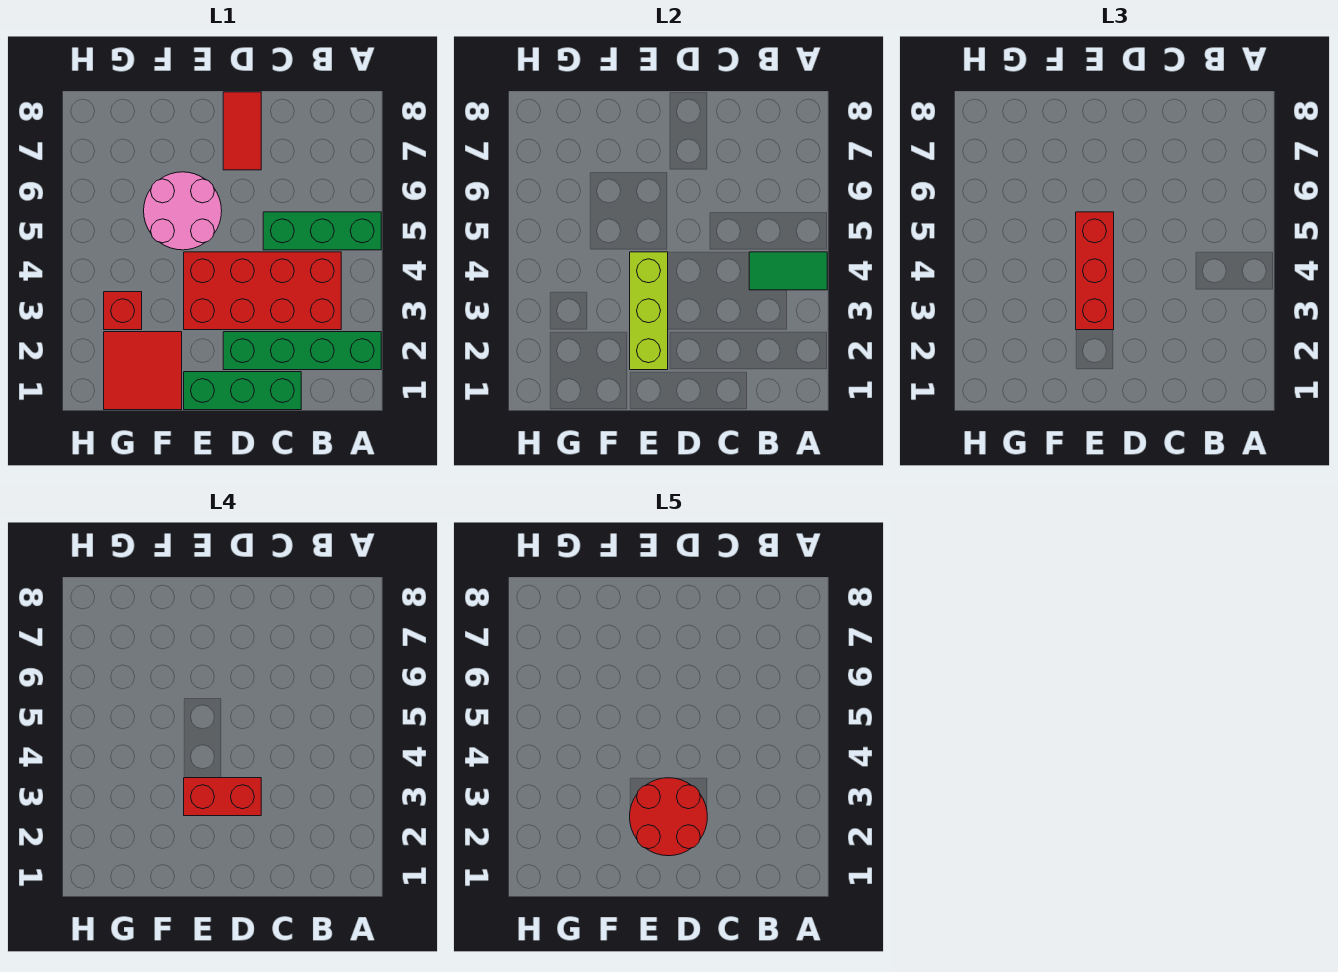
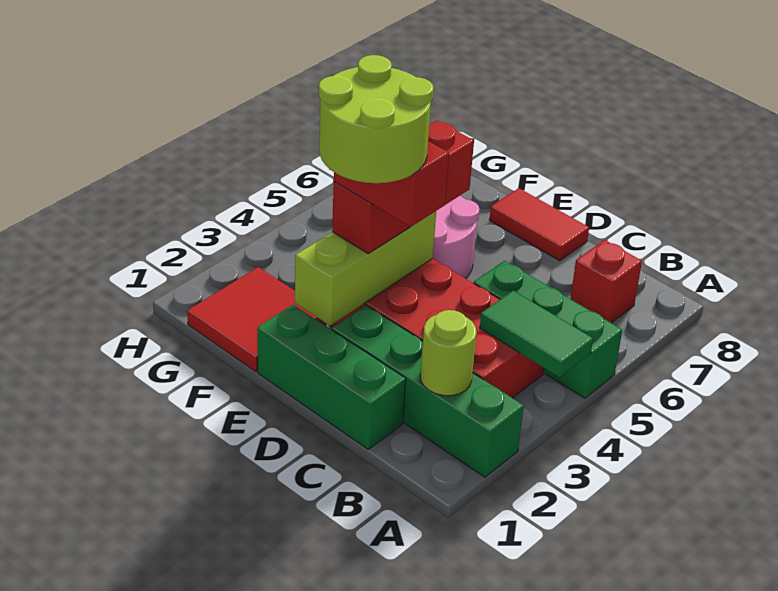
none -> lime round brick B2 level 2
red round brick D2:E3 level 5 -> lime round brick D2:E3 level 5
red tile D7:D8 level 1 -> red tile D8:E8 level 1
red brick G3 level 1 -> red brick B7 level 1

